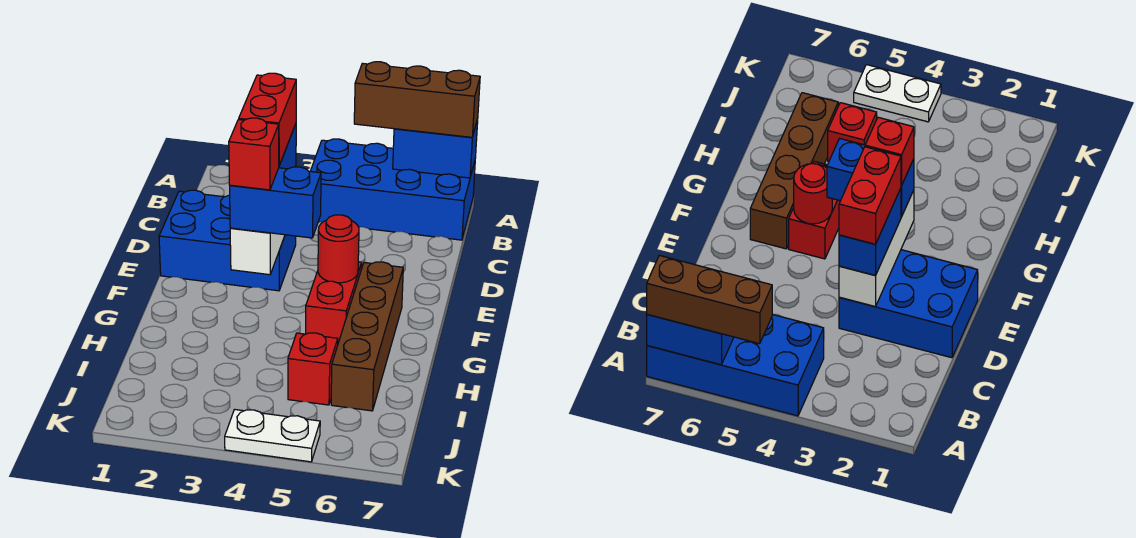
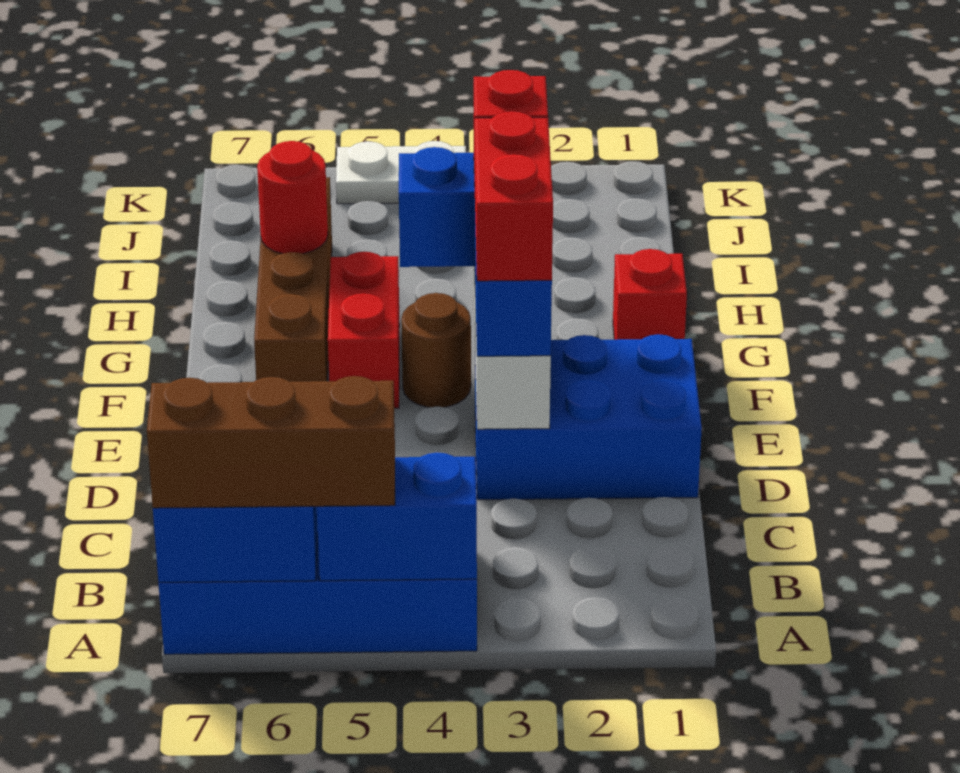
none -> blue brick A4:A5 level 2
none -> brown round brick F4 level 1
red round brick F5 level 2 -> red round brick H6 level 2
red brick I5 level 1 -> red brick G1 level 1

